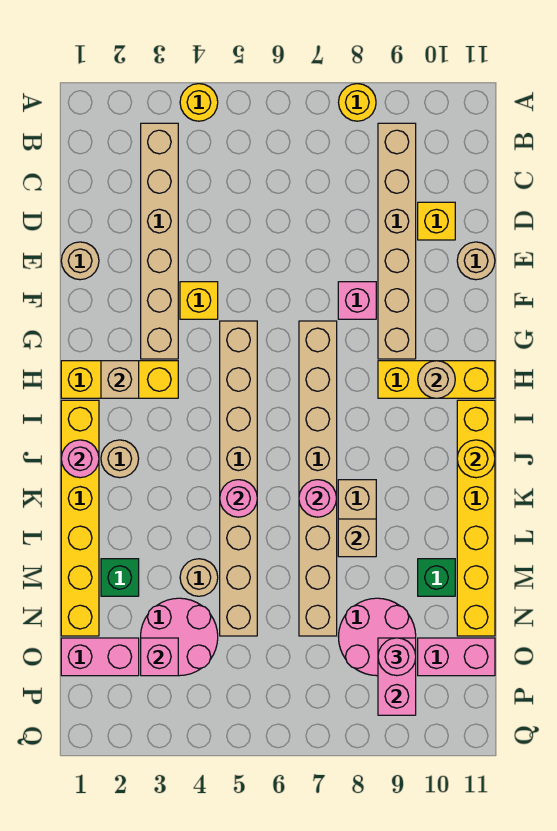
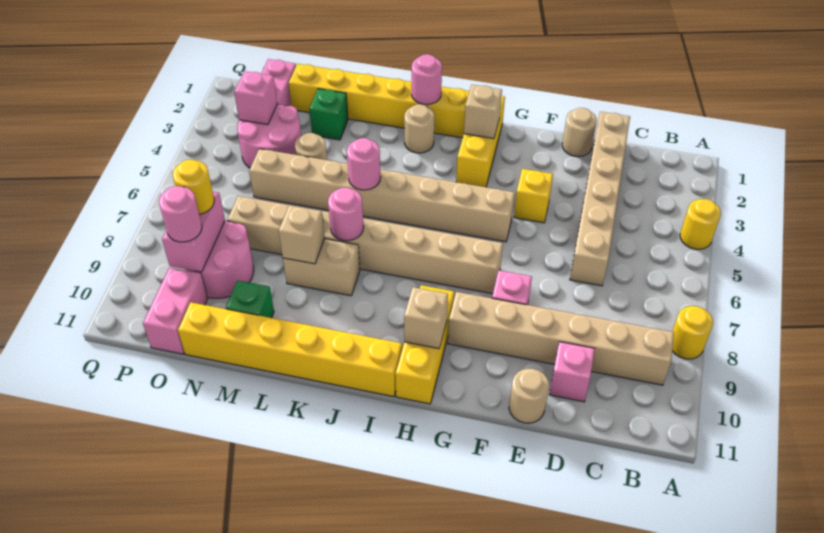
tan brick B3:G3 level 1 -> tan brick D1:D6 level 1
yellow brick D10 level 1 -> pink brick D10 level 1
tan round brick H10 level 2 -> tan brick H10 level 2
yellow round brick J11 level 2 -> yellow round brick O8 level 3
pink brick O9:P9 level 2 -> pink brick O8:O9 level 2

